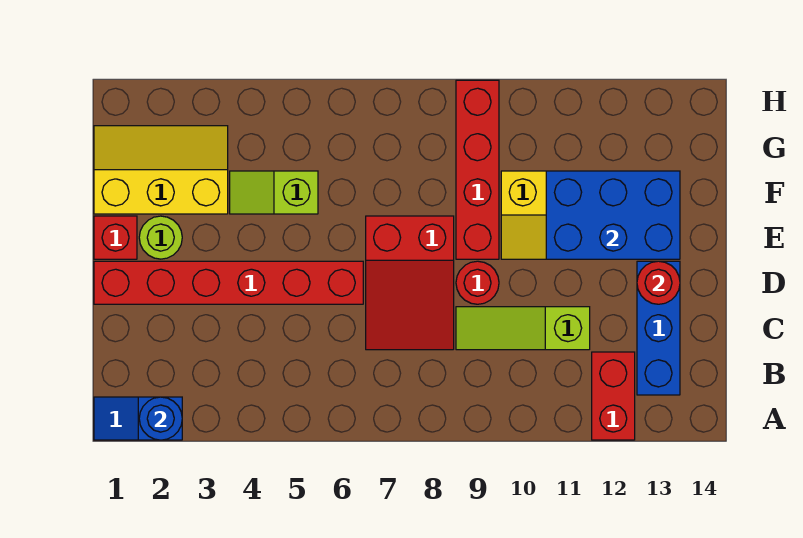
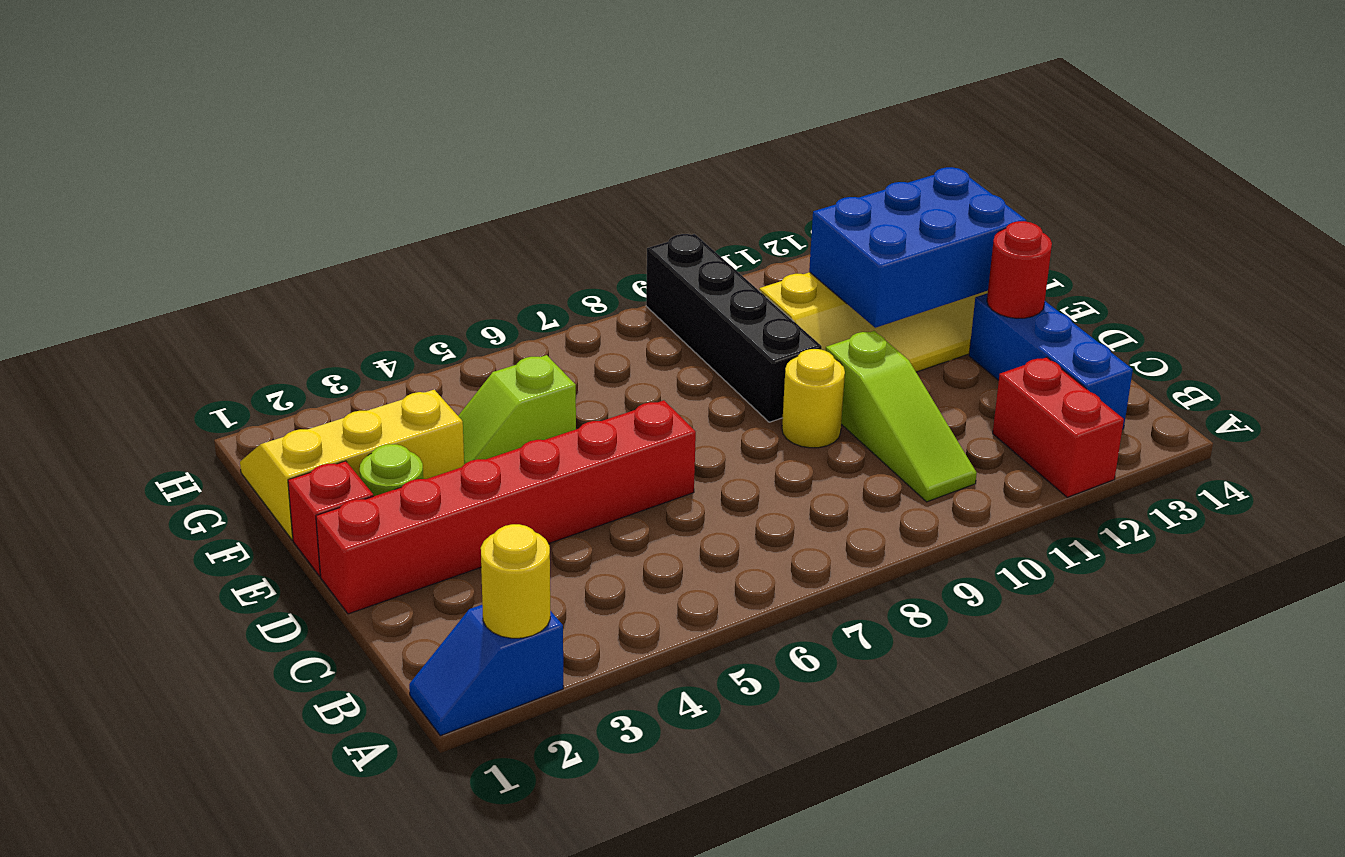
blue round brick A2 level 2 -> yellow round brick A2 level 2
red slope C7:E8 level 1 top E -> none
lime slope C9:C11 level 1 top 11 -> lime slope B10:D10 level 1 top D
red round brick D9 level 1 -> yellow round brick D9 level 1
red brick E9:H9 level 1 -> black brick E9:H9 level 1

